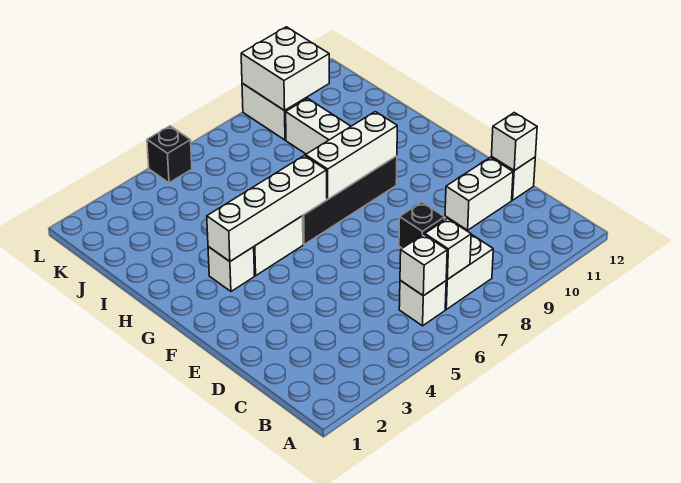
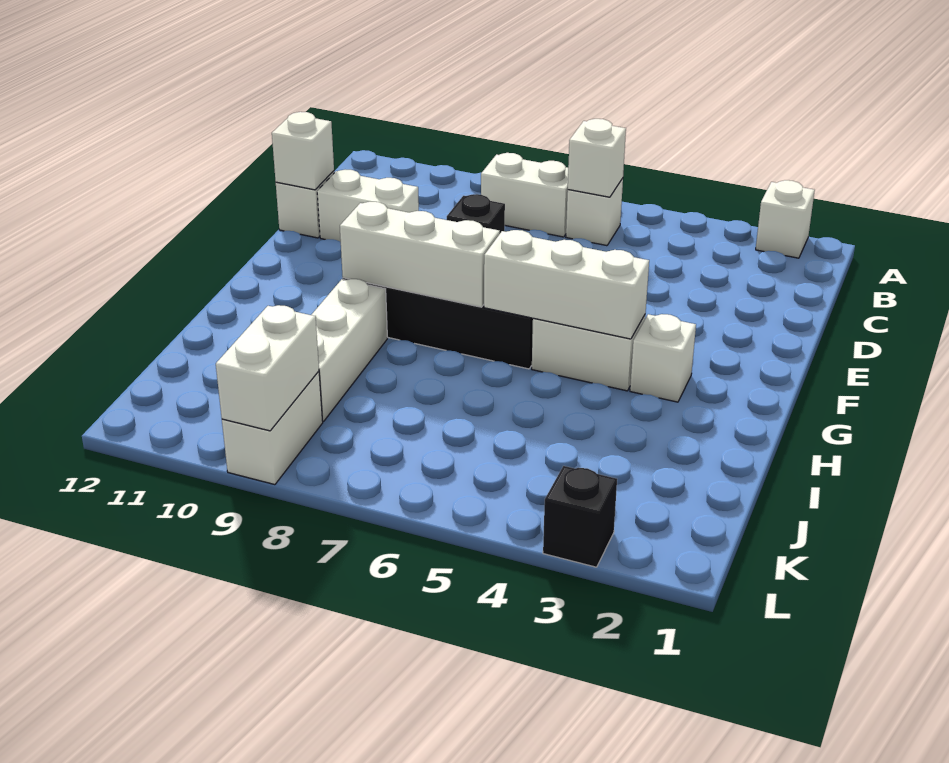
white brick B7 level 2 -> white brick A2 level 1
white brick G3:G6 level 2 -> white brick G4:G6 level 2
white brick K9:L10 level 2 -> white brick K9:L9 level 2
black brick L5 level 1 -> black brick L3 level 1

